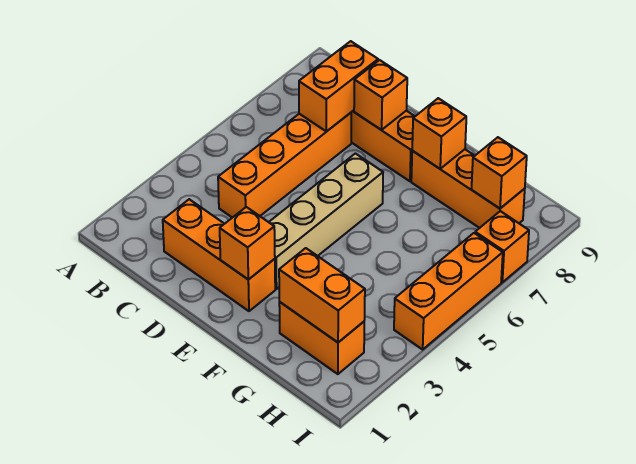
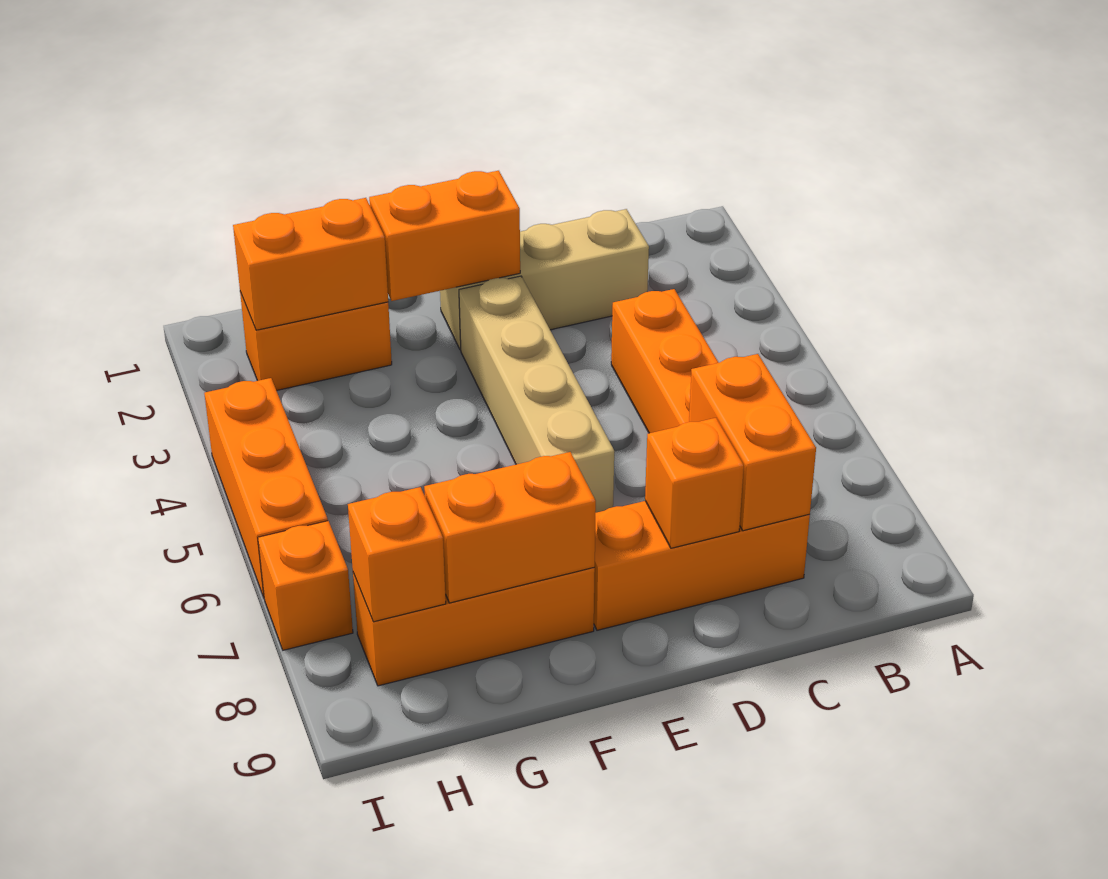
orange brick C2:E2 level 1 -> tan brick C2:E2 level 1
orange brick E2 level 2 -> orange brick E2:F2 level 2
orange brick F8 level 2 -> orange brick F8:G8 level 2

